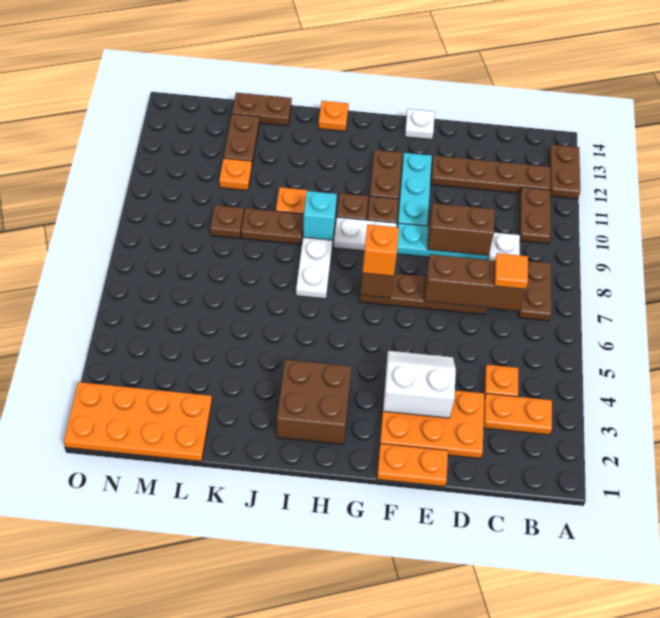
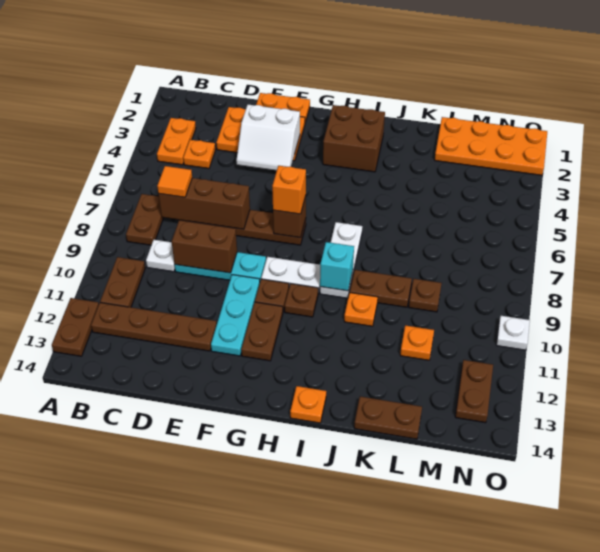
orange plate B3:C3 level 1 -> orange plate B3:B4 level 1
white plate F14 level 1 -> white plate O10 level 1
brown plate L12:L13 level 1 -> brown plate N12:N13 level 1

